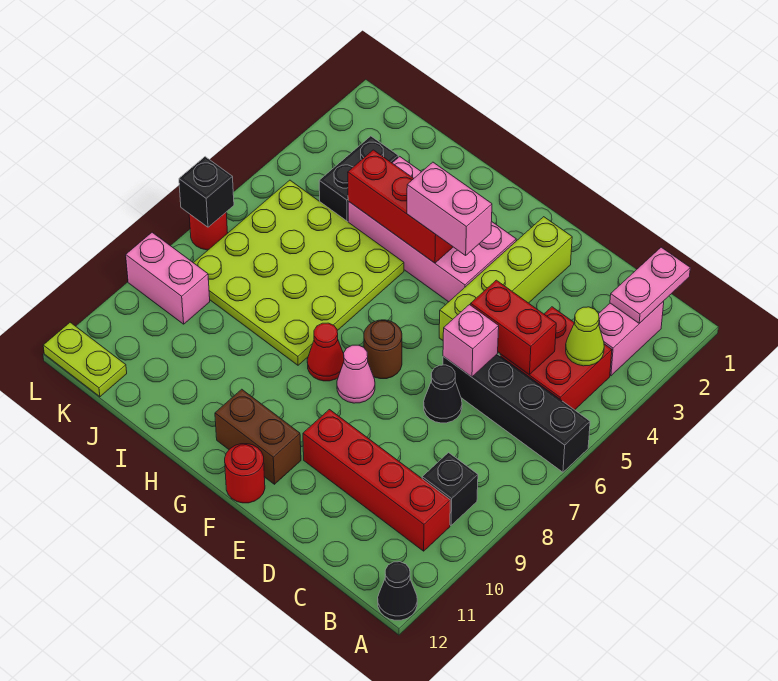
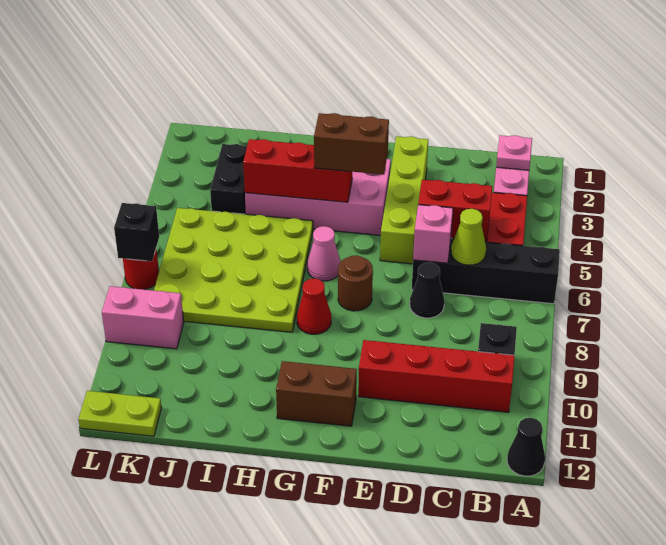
pink plate B1:B2 level 2 -> pink plate B2 level 2
lime cone B4 level 2 -> lime cone C6 level 2
pink brick F4:G4 level 3 -> brown brick F4:G4 level 3
pink cone F8 level 1 -> pink cone G6 level 1
red round brick F12 level 1 -> none

